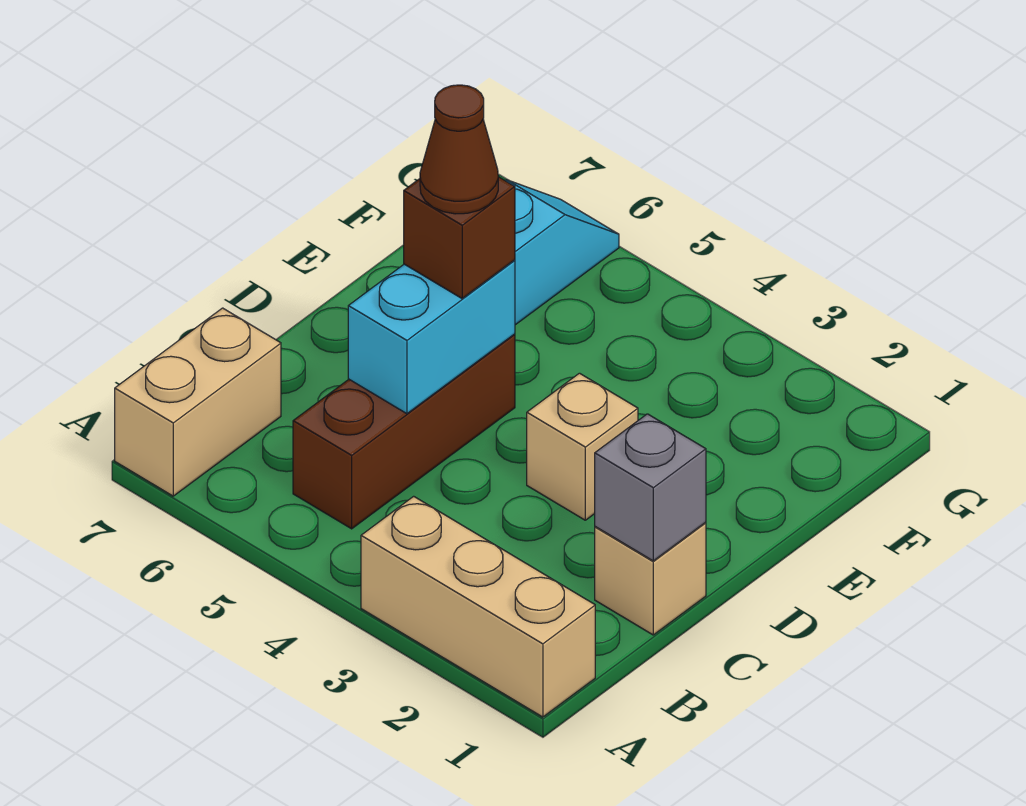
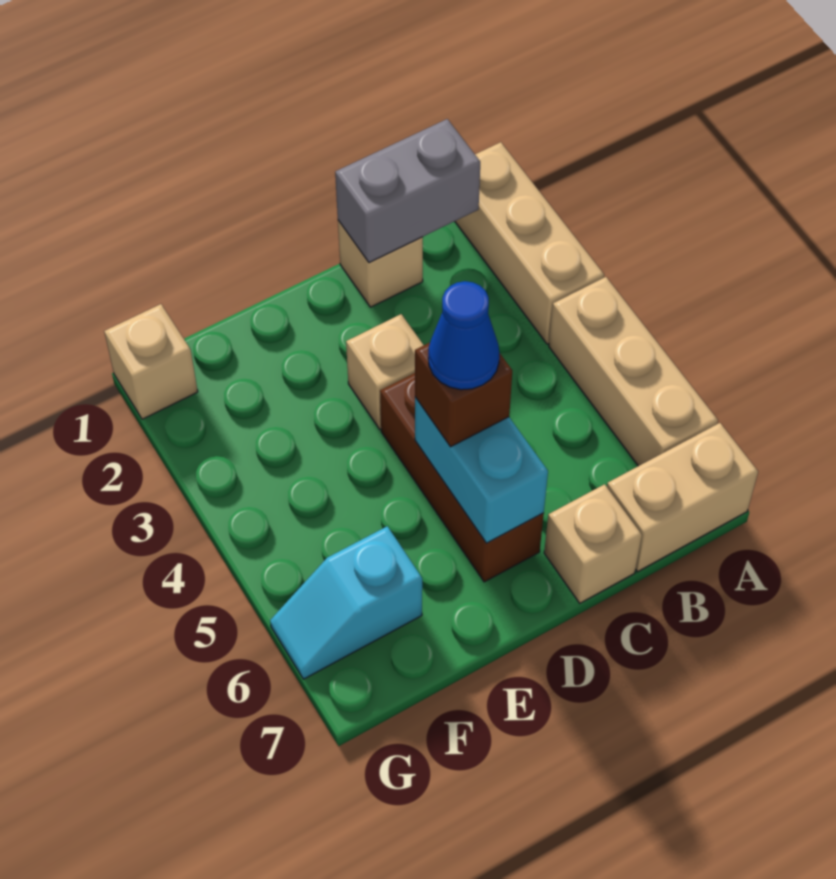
none -> tan brick A4:A6 level 1
brown brick B5:D5 level 1 -> brown brick D4:D6 level 1
grey brick C1 level 2 -> grey brick B1:C1 level 2
cyan brick C5:D5 level 2 -> cyan brick D5:D6 level 2
none -> tan brick C7 level 1
brown cone D5 level 4 -> blue cone D5 level 4
none -> tan brick G1 level 1

